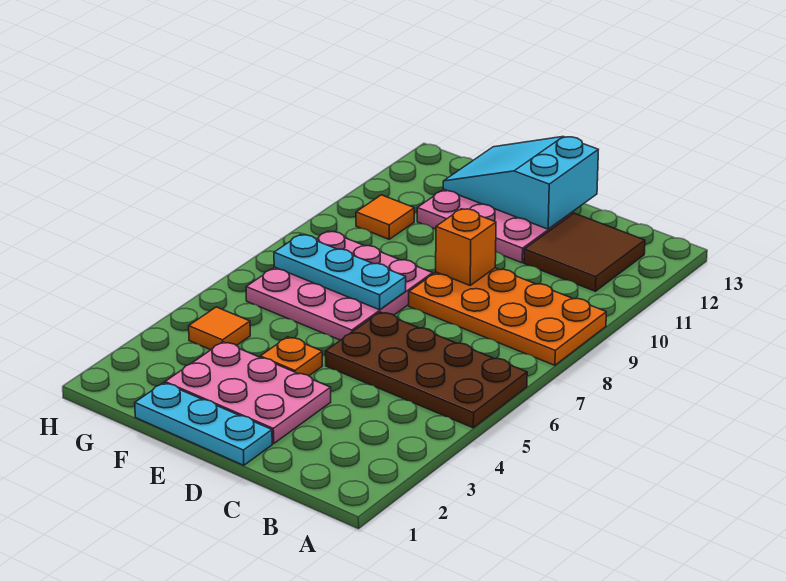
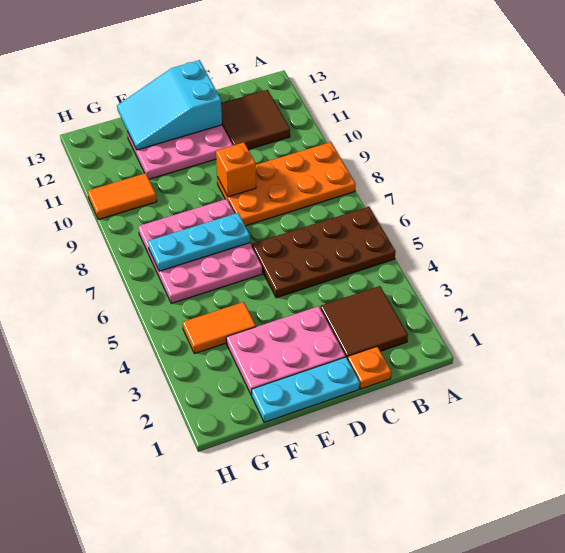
none -> brown tile B2:C3 level 1
orange plate E4 level 1 -> orange plate C1 level 1
orange tile G4 level 1 -> orange tile F4:G4 level 1
orange tile G10 level 1 -> orange tile G10:H10 level 1

